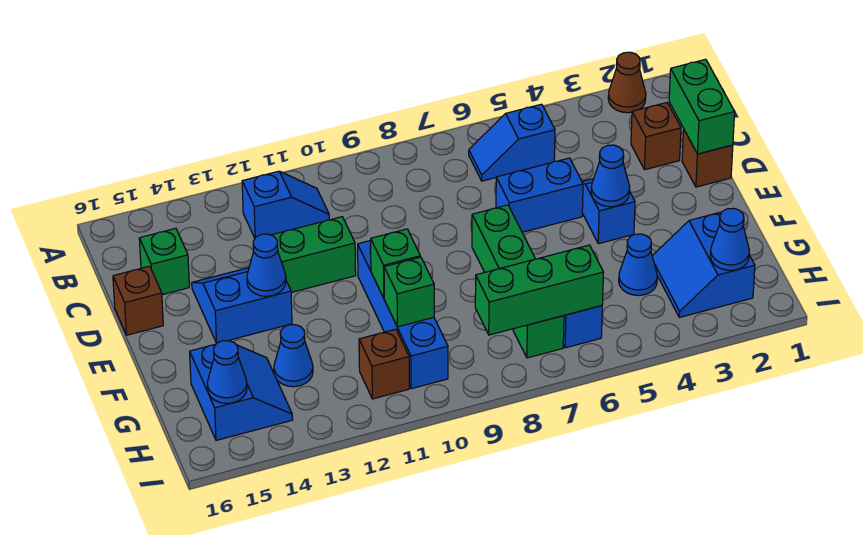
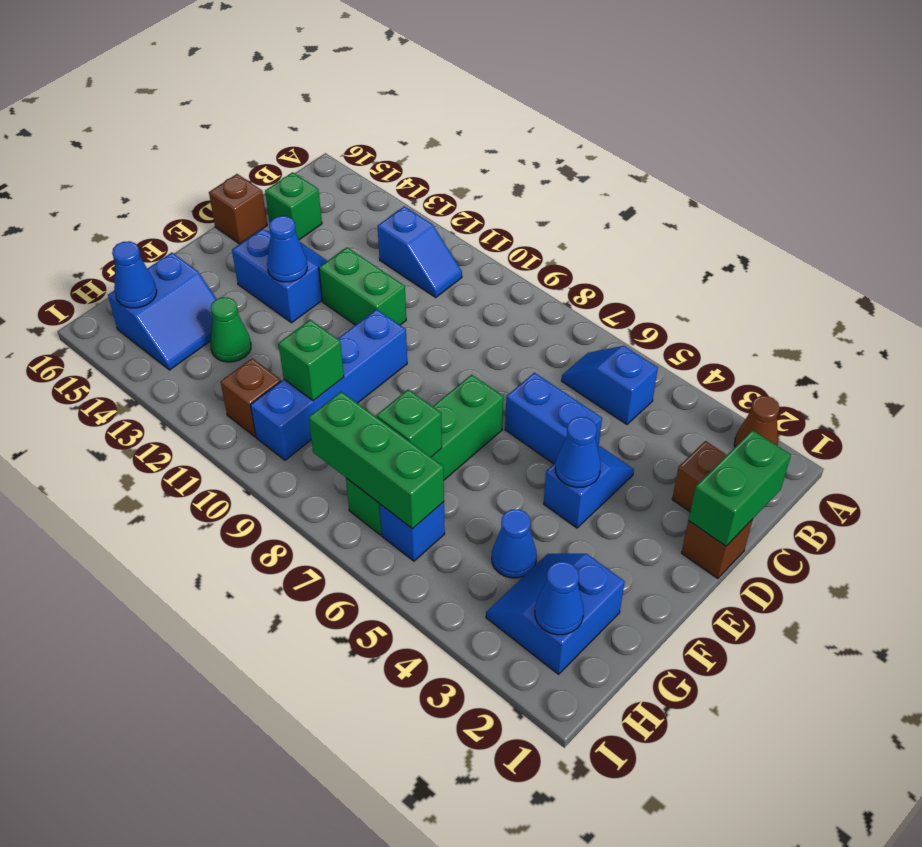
green brick F10 level 2 -> green brick G7 level 2
blue cone G13 level 1 -> green cone G13 level 1

